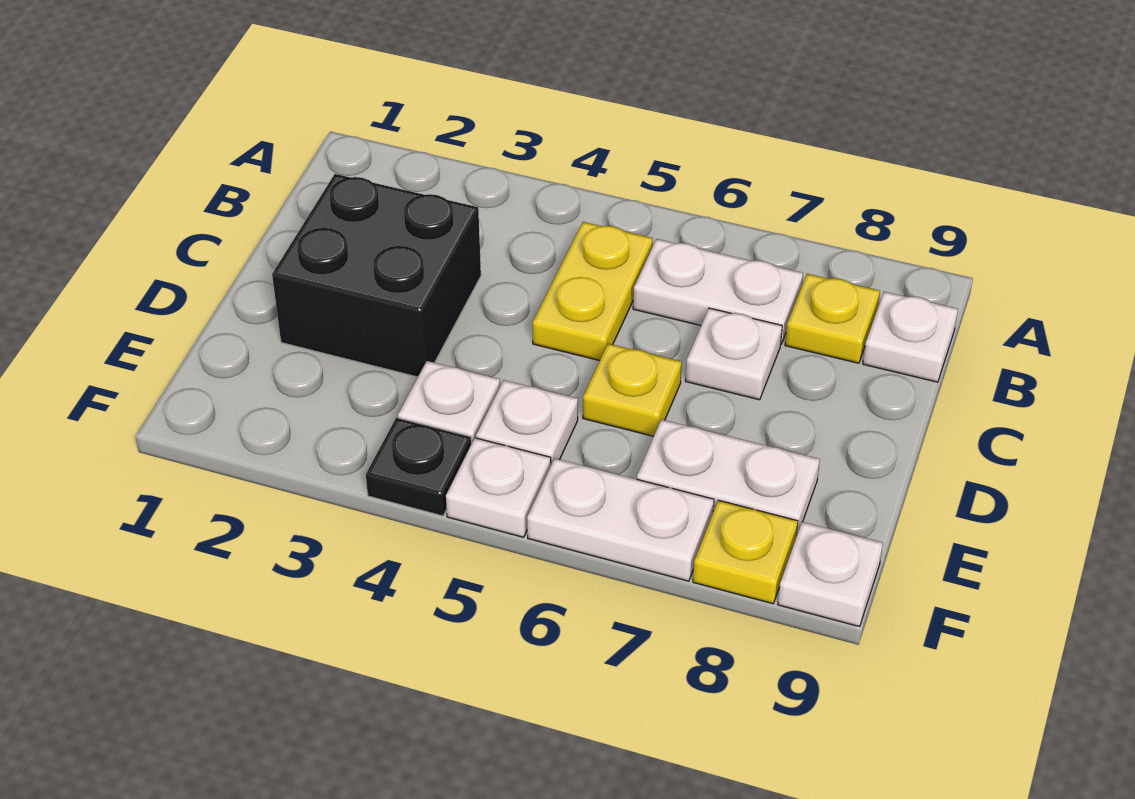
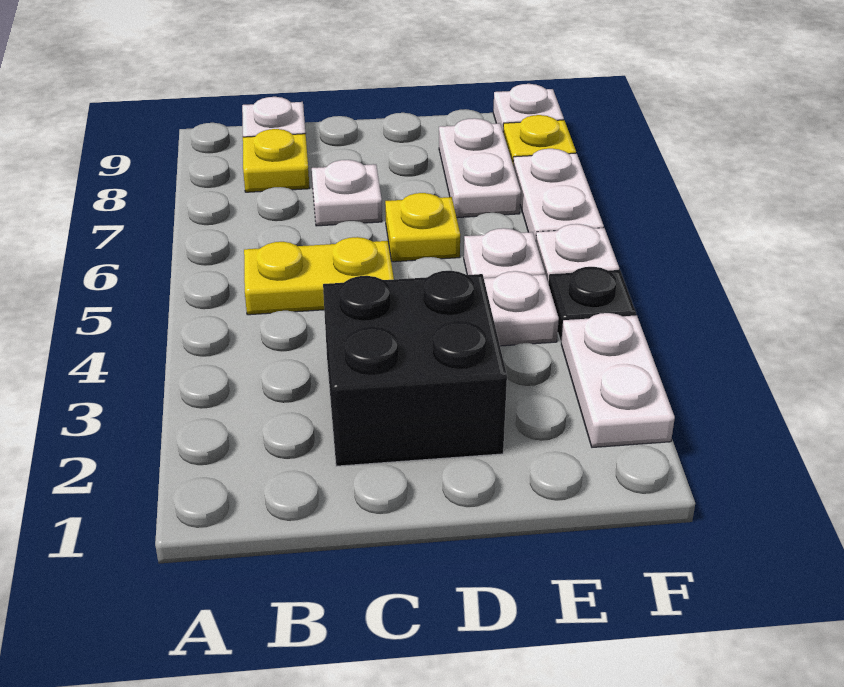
white plate B6:B7 level 1 -> white plate F2:F3 level 1

